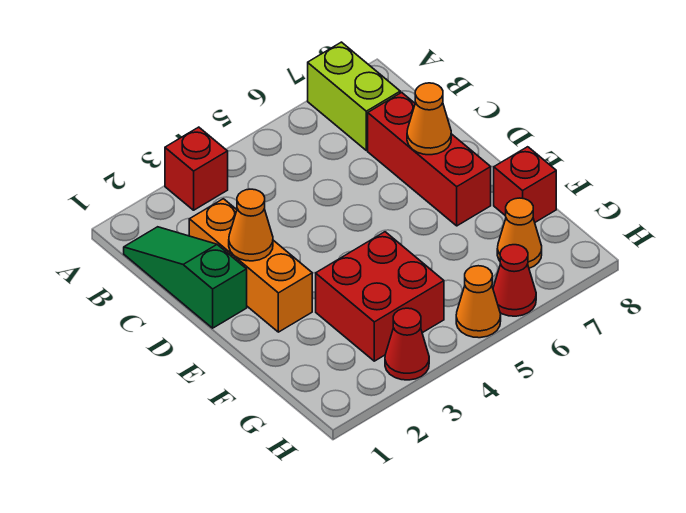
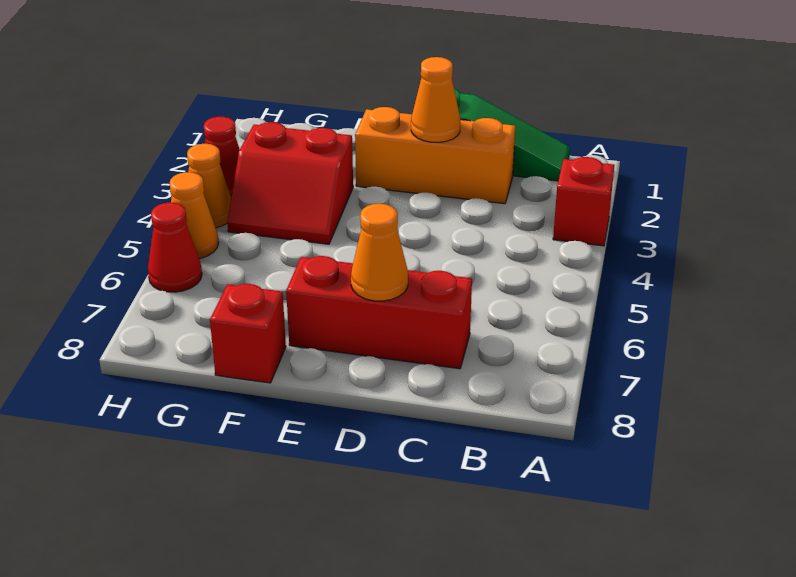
lime brick A7:B7 level 1 -> none
red brick F3:G4 level 1 -> red slope F3:G4 level 1 top 3
orange cone G7 level 1 -> orange cone H4 level 1

